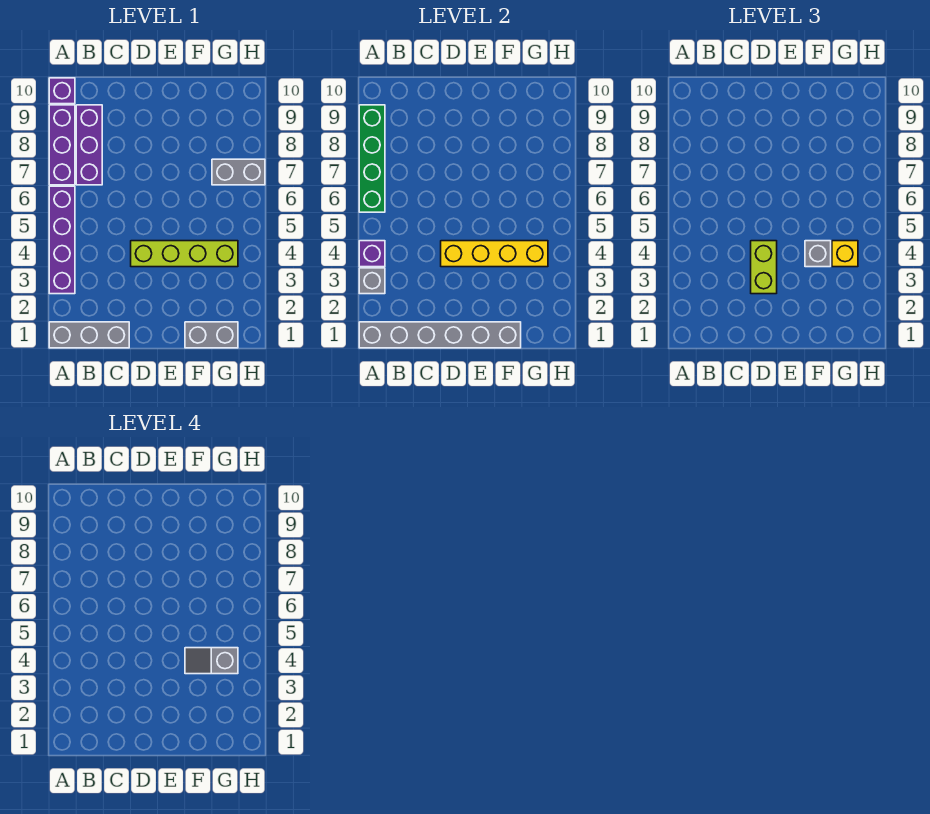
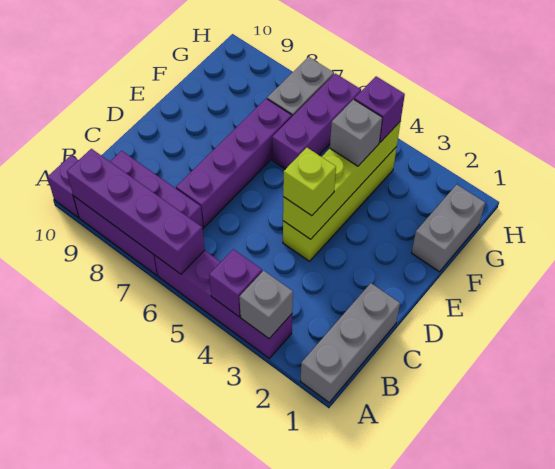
grey brick A1:F1 level 2 -> none
green brick A6:A9 level 2 -> purple brick A6:A9 level 2
none -> purple brick C7:F7 level 1
lime brick D3:D4 level 3 -> lime brick D4 level 3
yellow brick D4:G4 level 2 -> lime brick D4:G4 level 2
grey slope F4:G4 level 4 top G -> none
none -> purple brick F6:H6 level 1
yellow brick G4 level 3 -> purple brick G4 level 3

